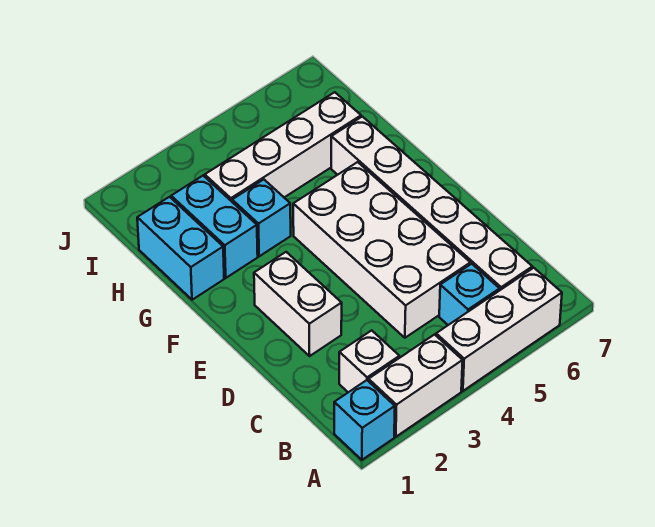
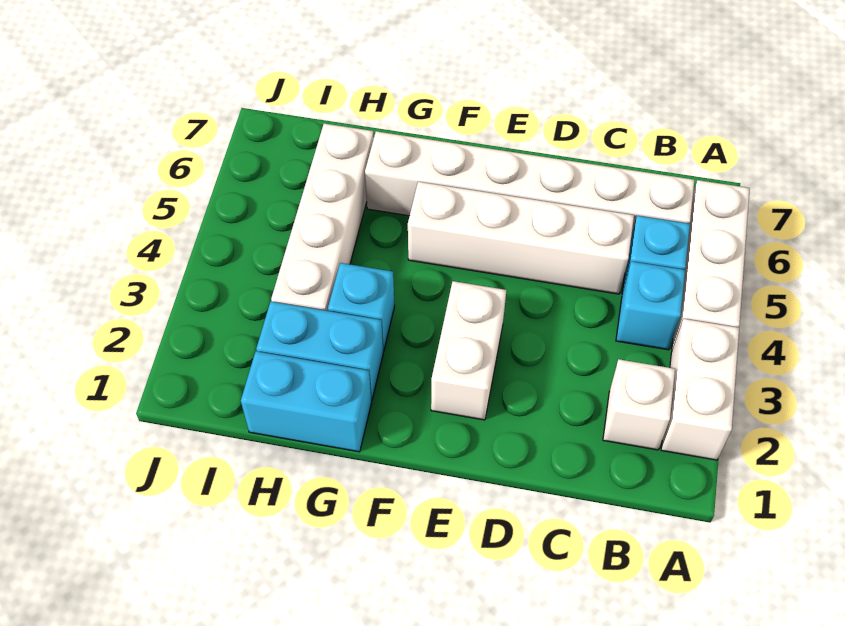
cyan brick A1 level 1 -> cyan brick B4 level 1
white brick C4:F5 level 1 -> white brick C5:F5 level 1
white brick D2:E2 level 1 -> white brick E2:E3 level 1

